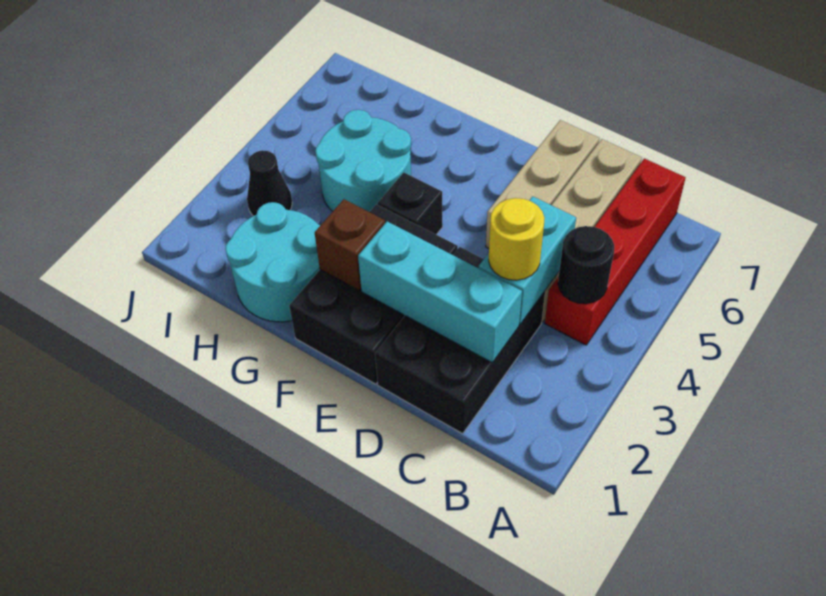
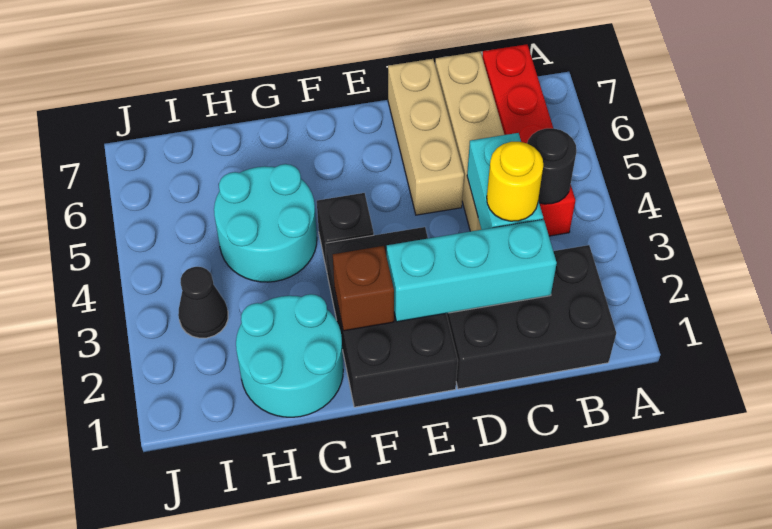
black brick C1:D3 level 1 -> black brick B1:D2 level 1

